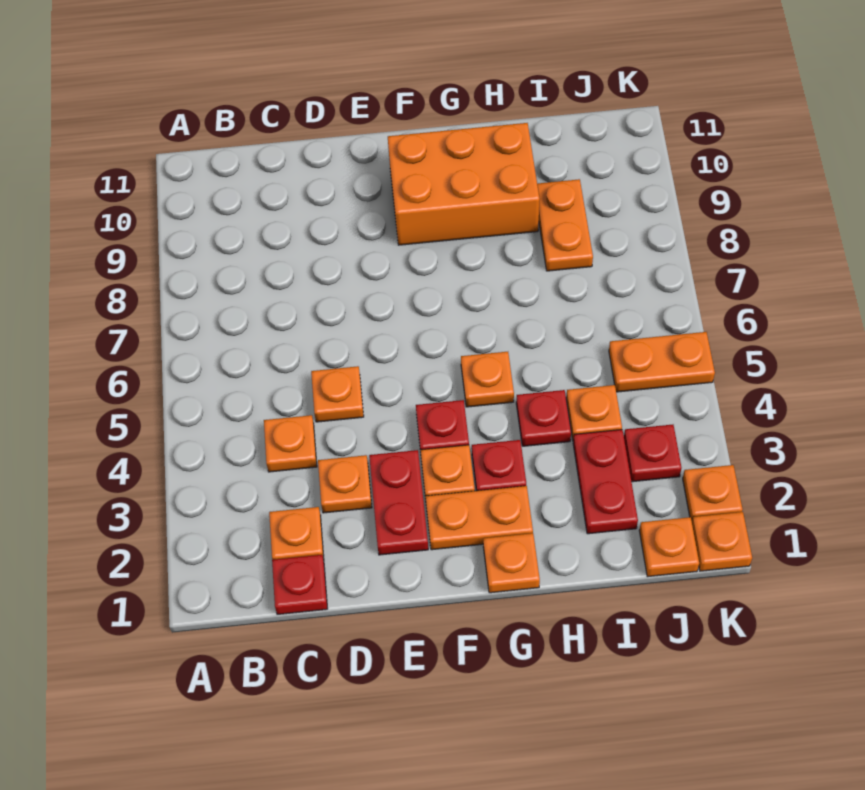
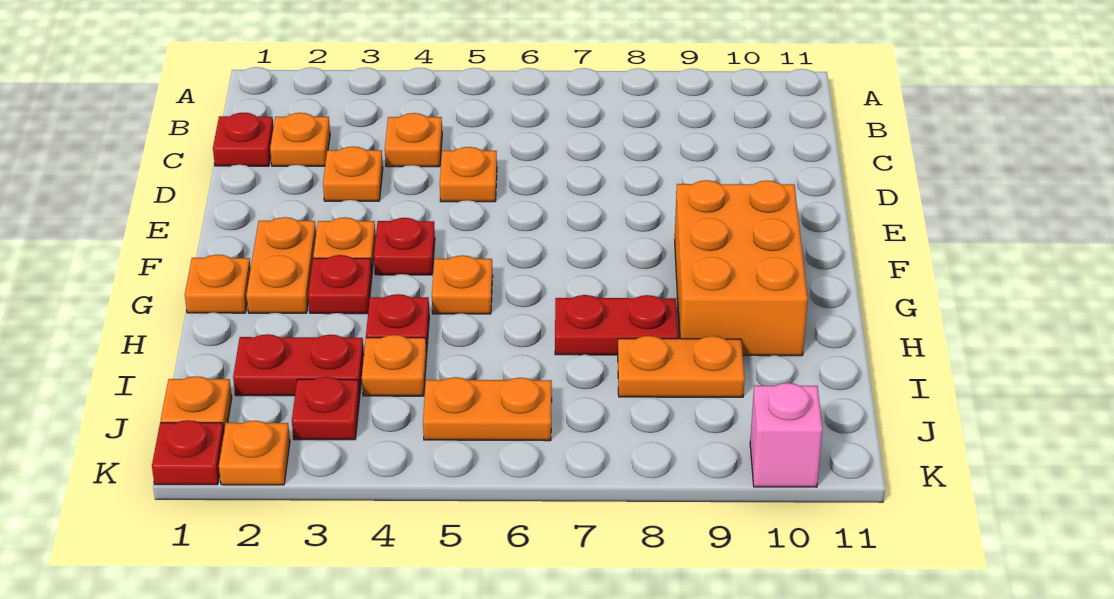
red plate E2:E3 level 1 -> red plate H7:H8 level 1
orange plate J5:K5 level 1 -> orange plate J5:J6 level 1
orange plate K1 level 1 -> red plate K1 level 1
none -> pink brick K10 level 1

